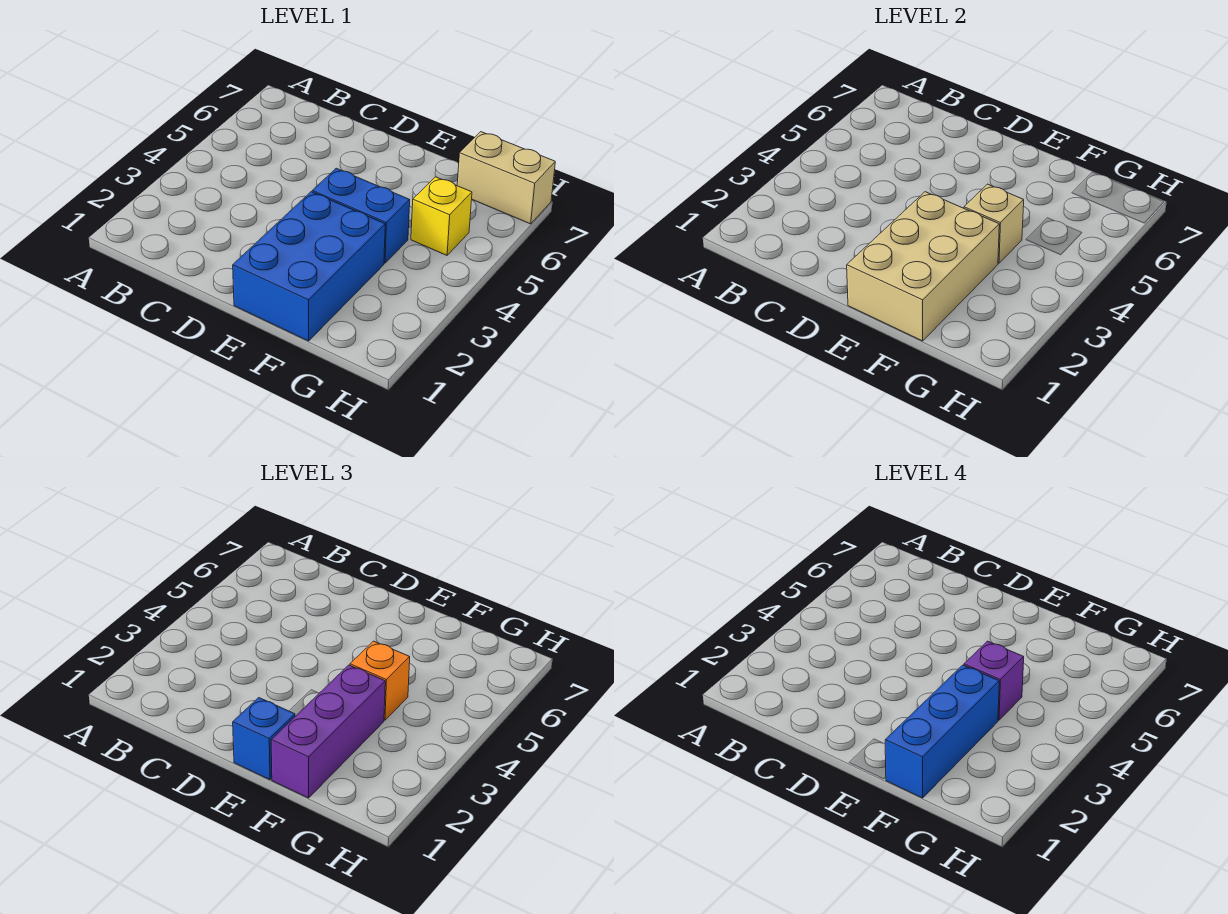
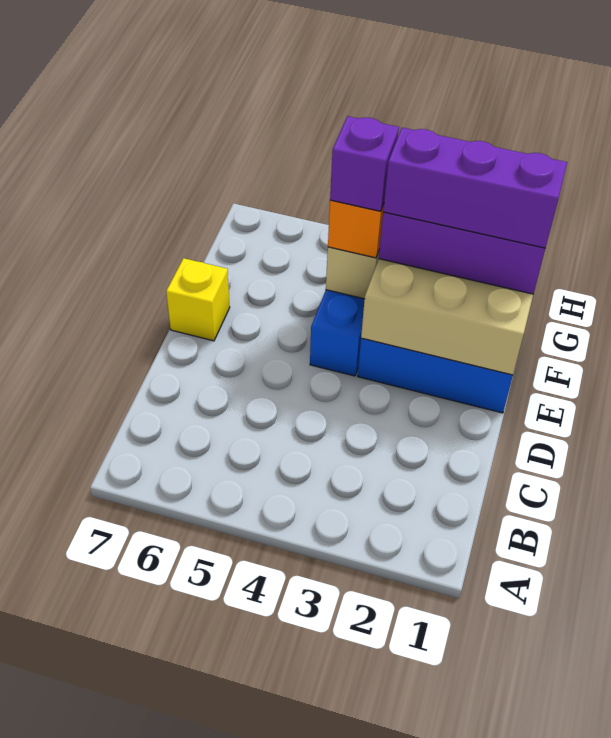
blue brick E1 level 3 -> none
blue brick F1:F3 level 4 -> purple brick F1:F3 level 4
yellow brick G5 level 1 -> yellow brick E7 level 1
tan brick G7:H7 level 1 -> none

